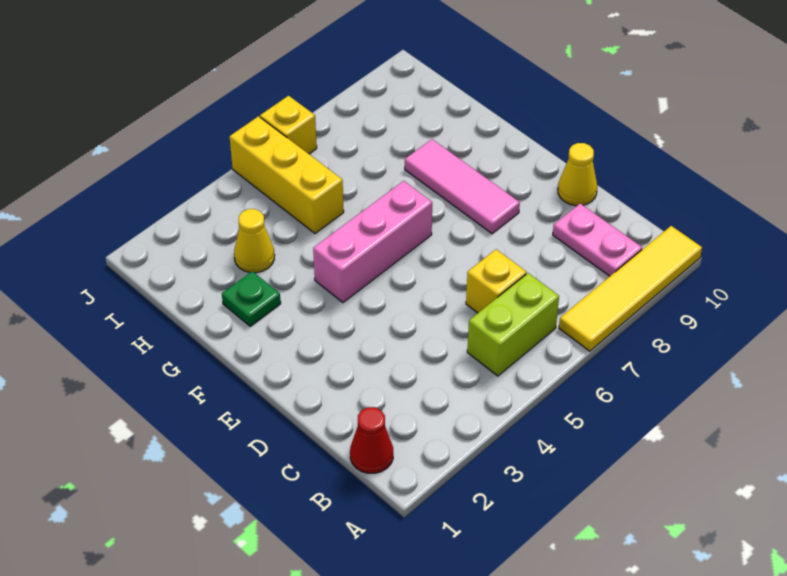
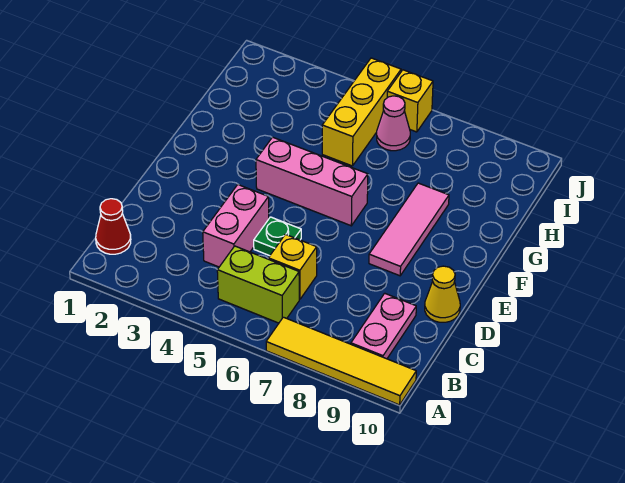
none -> pink brick C4:D4 level 1
green plate G2 level 1 -> green plate D5 level 1
yellow cone H3 level 1 -> none
none -> pink cone I6 level 1

